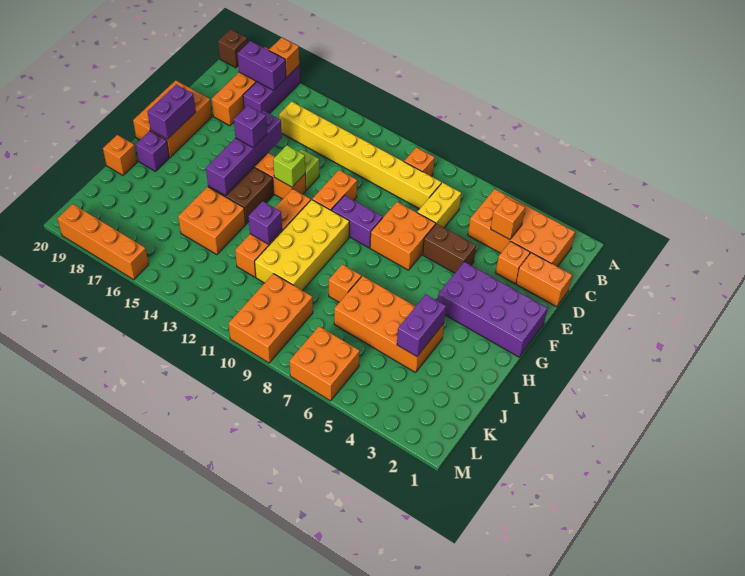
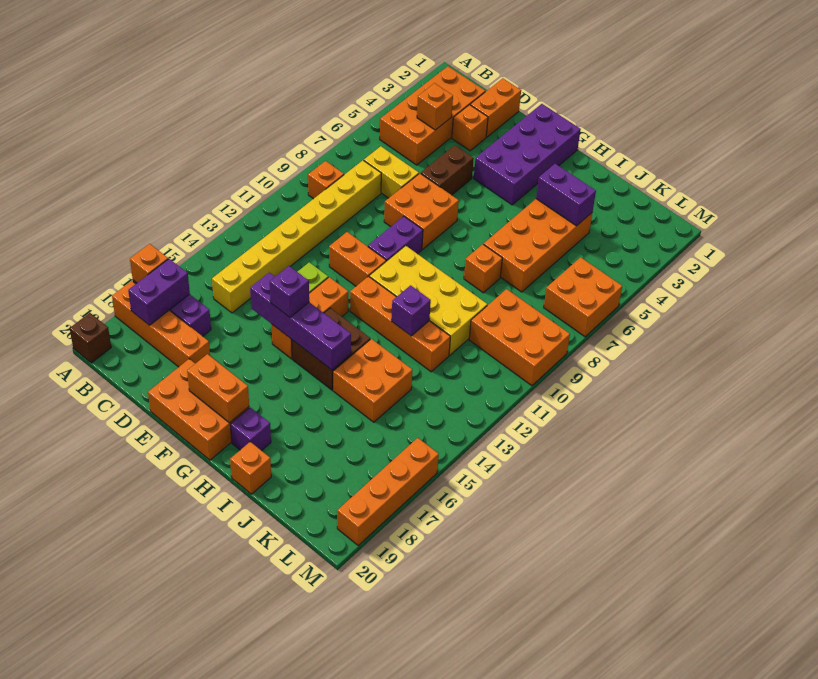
lime brick F13 level 2 -> none
purple brick F19:G19 level 2 -> orange brick F19:G19 level 2

